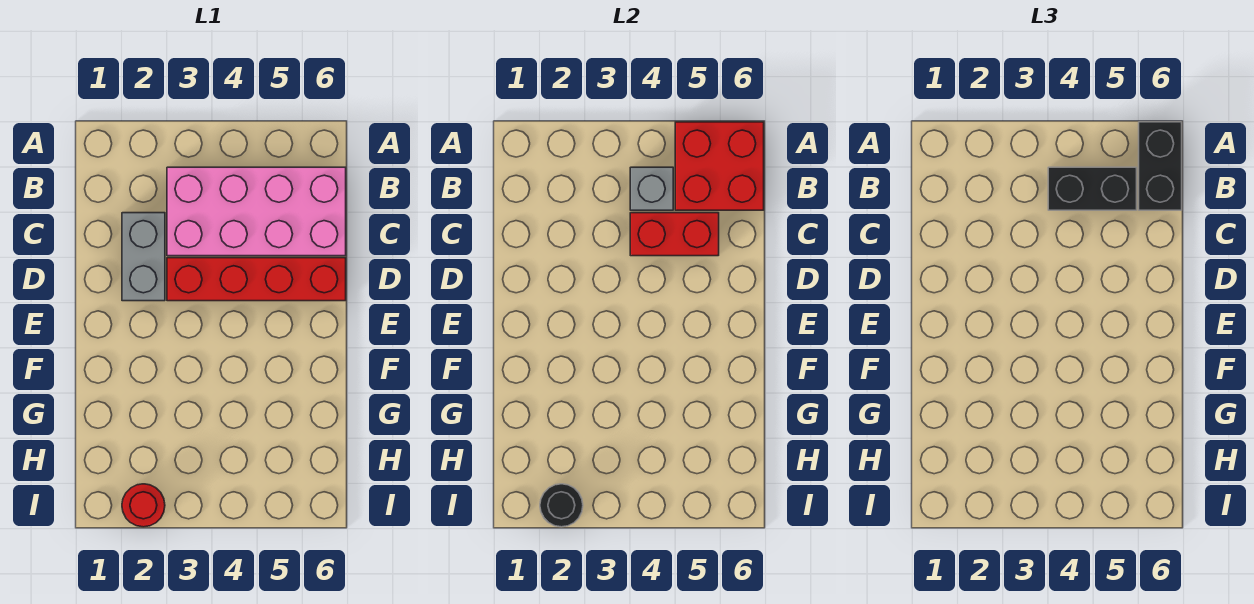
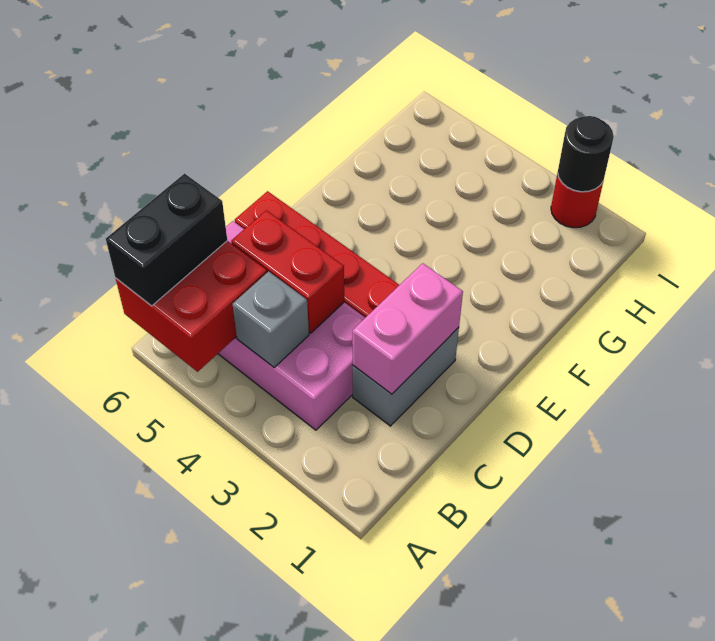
black brick B4:B5 level 3 -> none
none -> pink brick C2:D2 level 2

